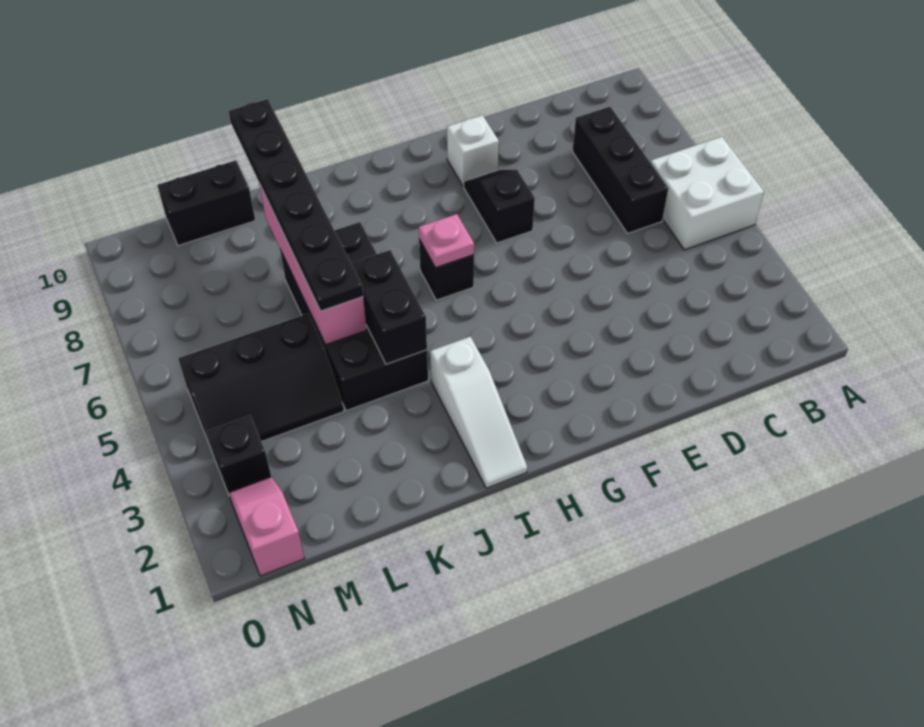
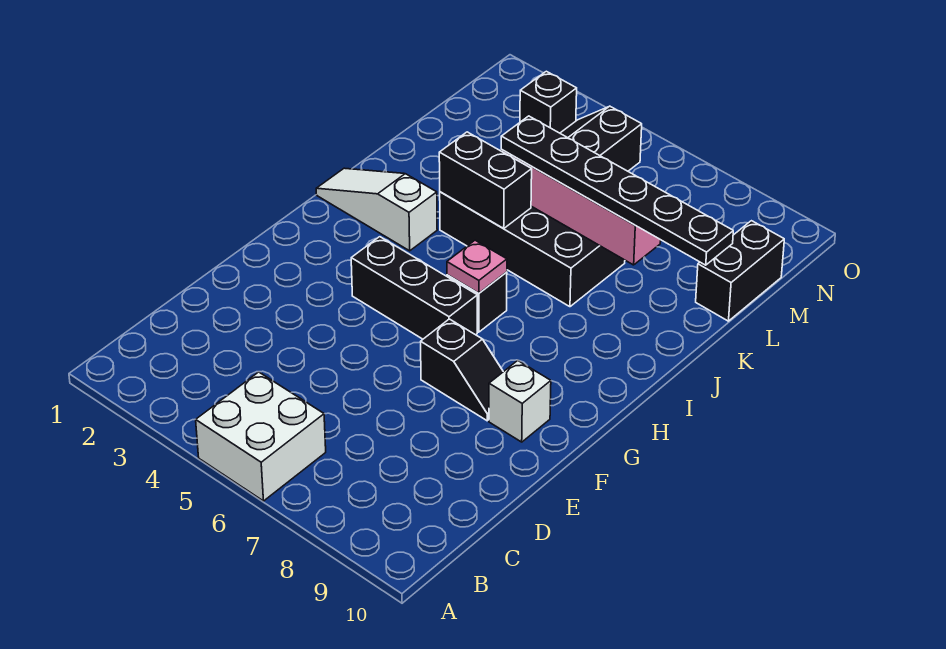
black brick C6:C8 level 1 -> black brick G4:G6 level 1
pink slope N1:N2 level 1 top 1 -> none

